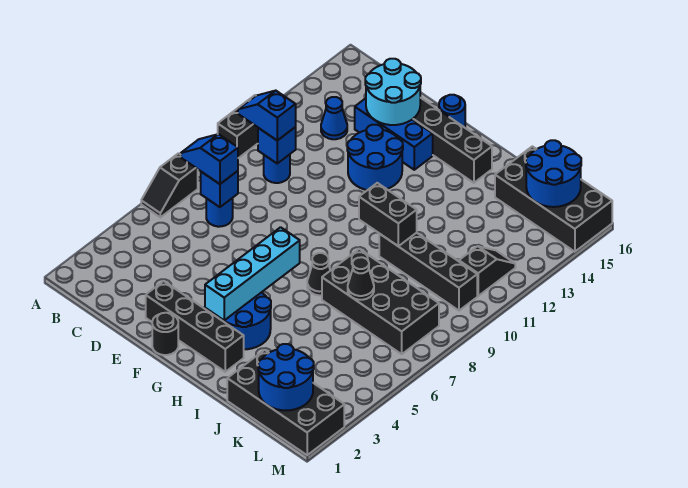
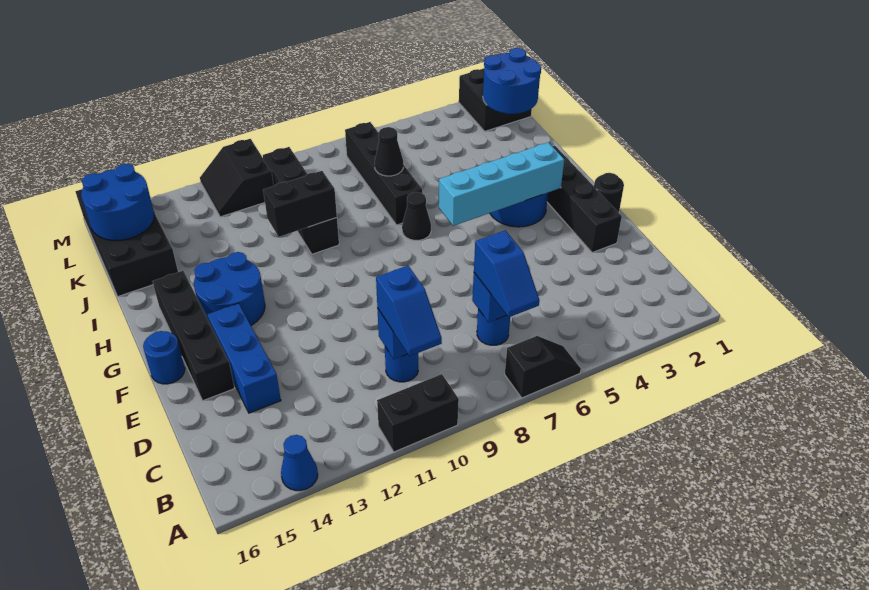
blue cone C13 level 1 -> blue cone A14 level 1
cyan round brick D14:E15 level 2 -> none
blue round brick E12:F13 level 1 -> blue round brick G13:H14 level 1
black brick H10:I10 level 2 -> black brick I10:I11 level 2
black brick I7:L8 level 1 -> black brick I7:L7 level 1
black brick J1:M2 level 1 -> black brick L1:M2 level 1
black slope L11:L12 level 1 top 11 -> black slope L11:M12 level 1 top 11

